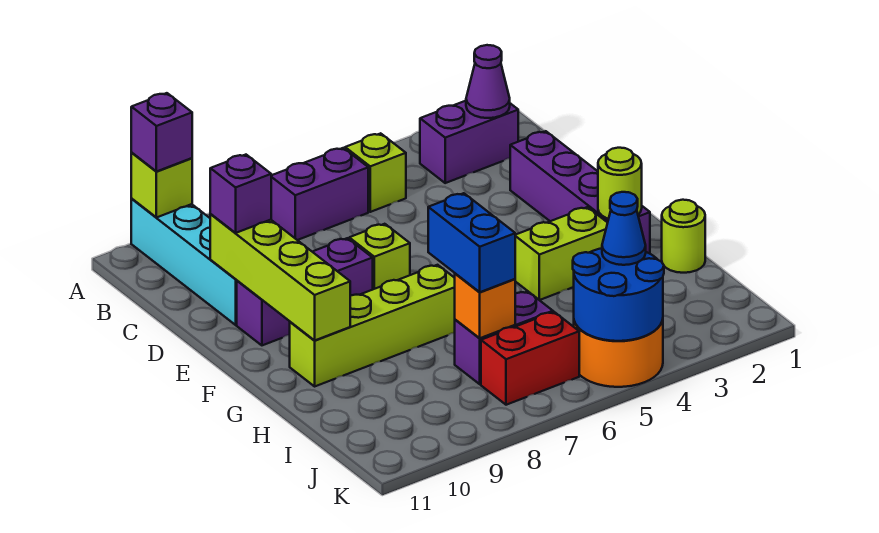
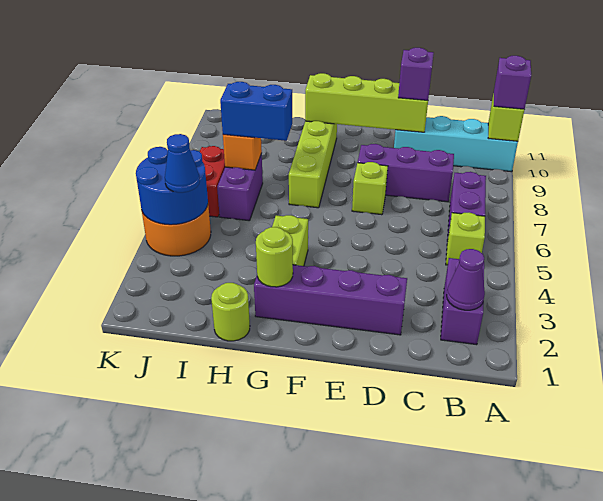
purple brick E8:E10 level 1 -> purple brick C8:E8 level 1

